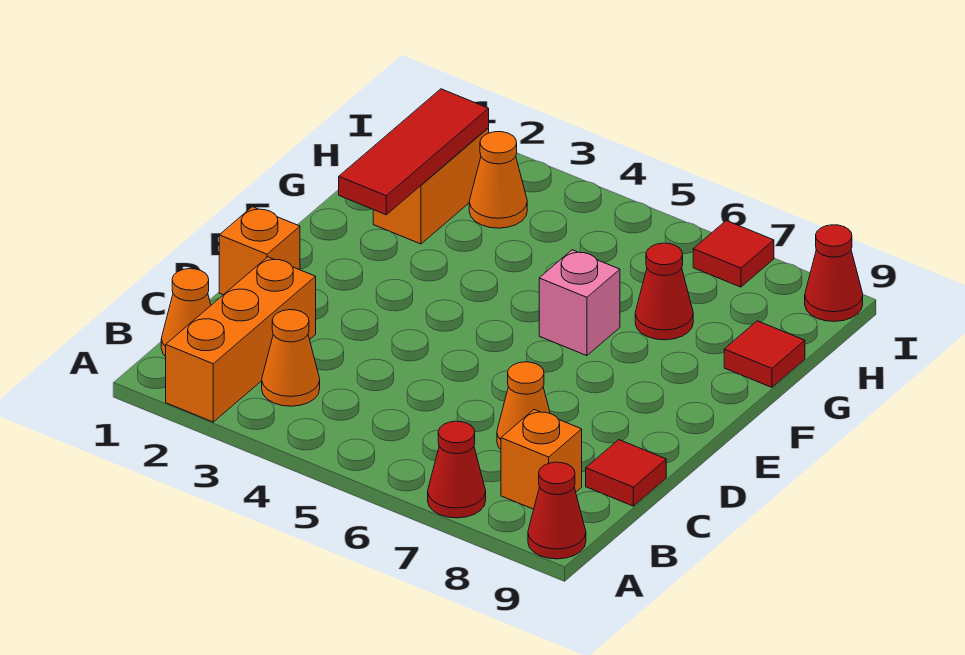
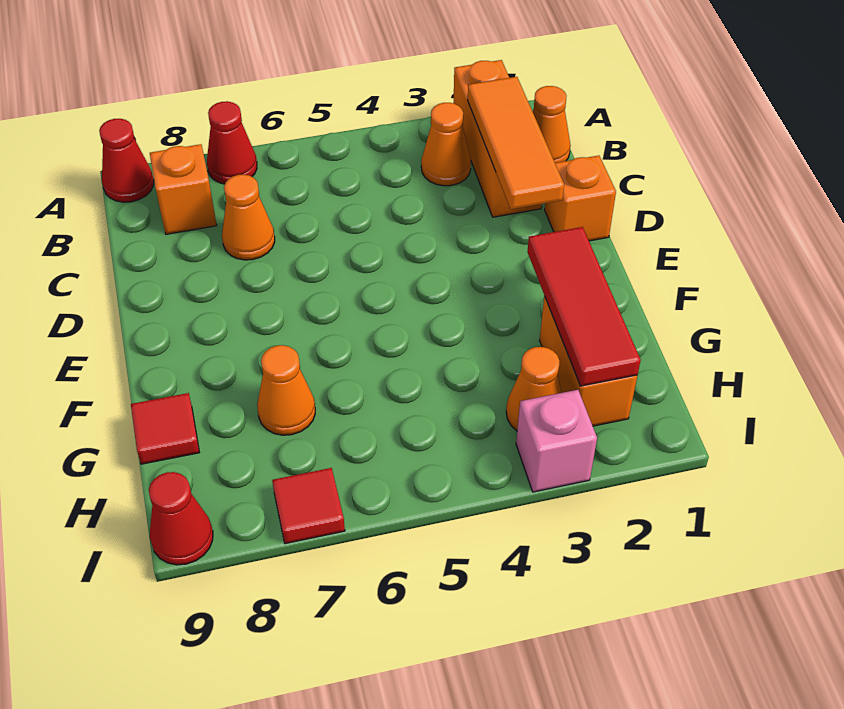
none -> orange tile B2:D2 level 2
red tile C9 level 1 -> none
pink brick F6 level 1 -> pink brick I3 level 1
red cone G7 level 1 -> orange cone G7 level 1

